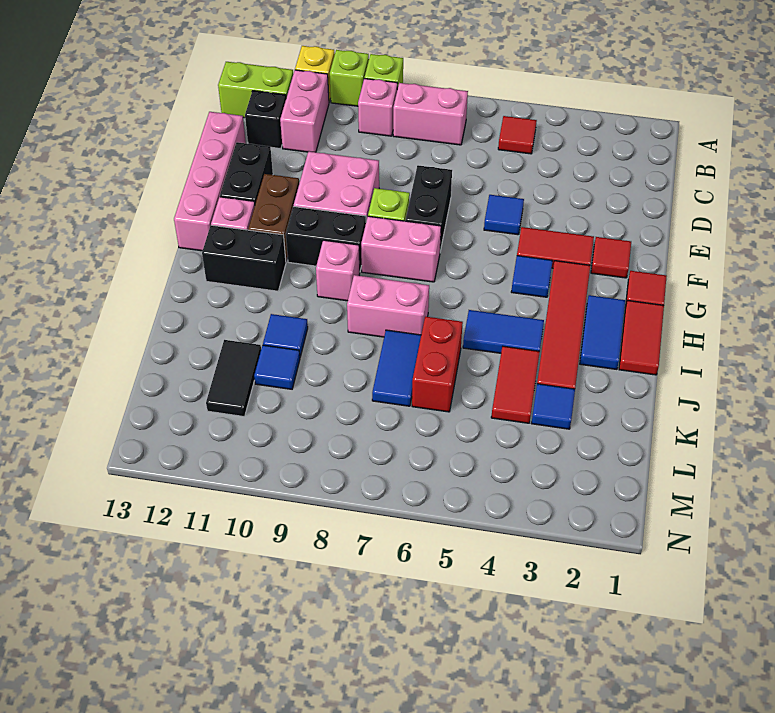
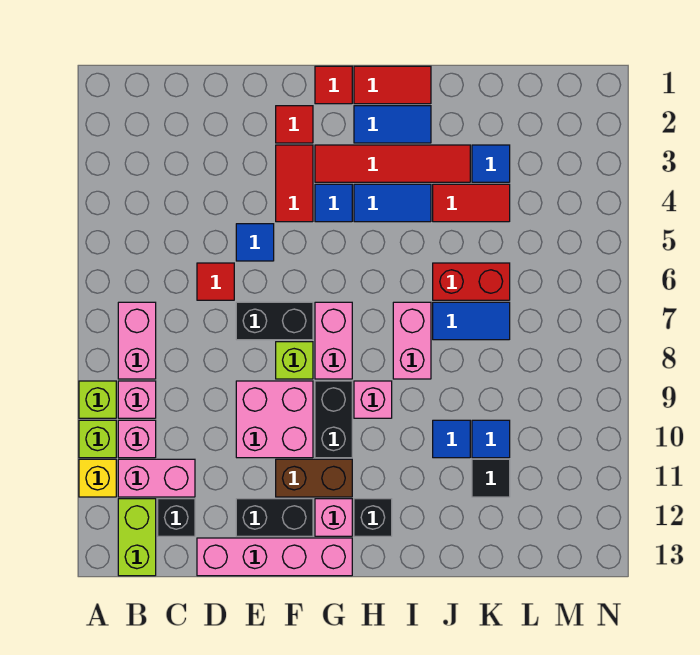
red tile B5 level 1 -> red tile D6 level 1
none -> pink brick B10 level 1
black brick H11:H12 level 1 -> black brick H12 level 1
blue tile I4:I5 level 1 -> blue tile H4:I4 level 1
black tile K11:L11 level 1 -> black tile K11 level 1

